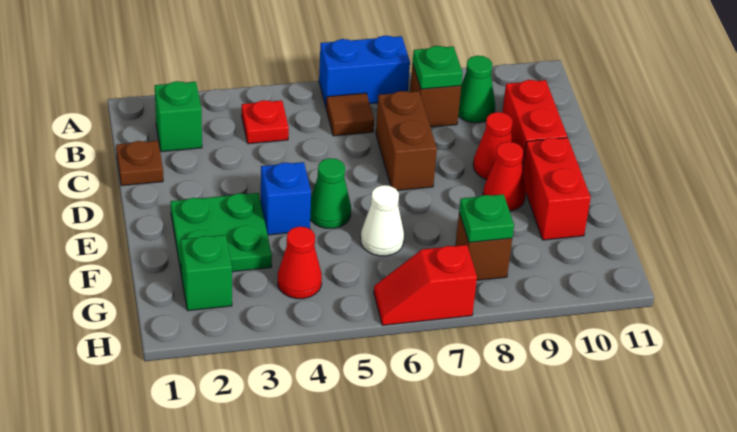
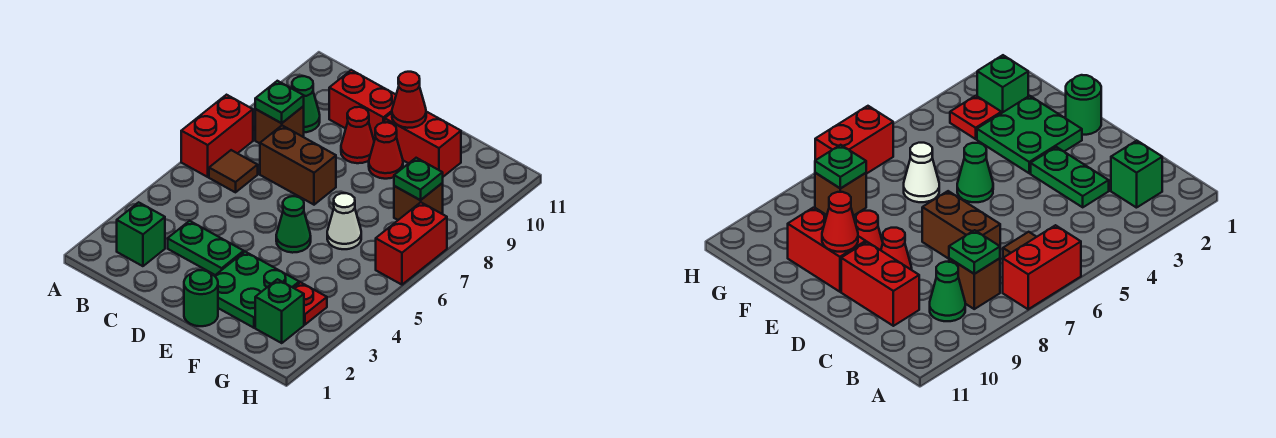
blue brick A6:A7 level 1 -> red brick A6:A7 level 1
red plate B4 level 1 -> red plate G3 level 1
brown plate C1 level 1 -> none
none -> green plate C3:D3 level 1
none -> green round brick E1 level 1
blue brick E4 level 1 -> none
red cone G4 level 1 -> red cone E10 level 2
red slope H6:H7 level 1 top 7 -> red brick H6:H7 level 1

